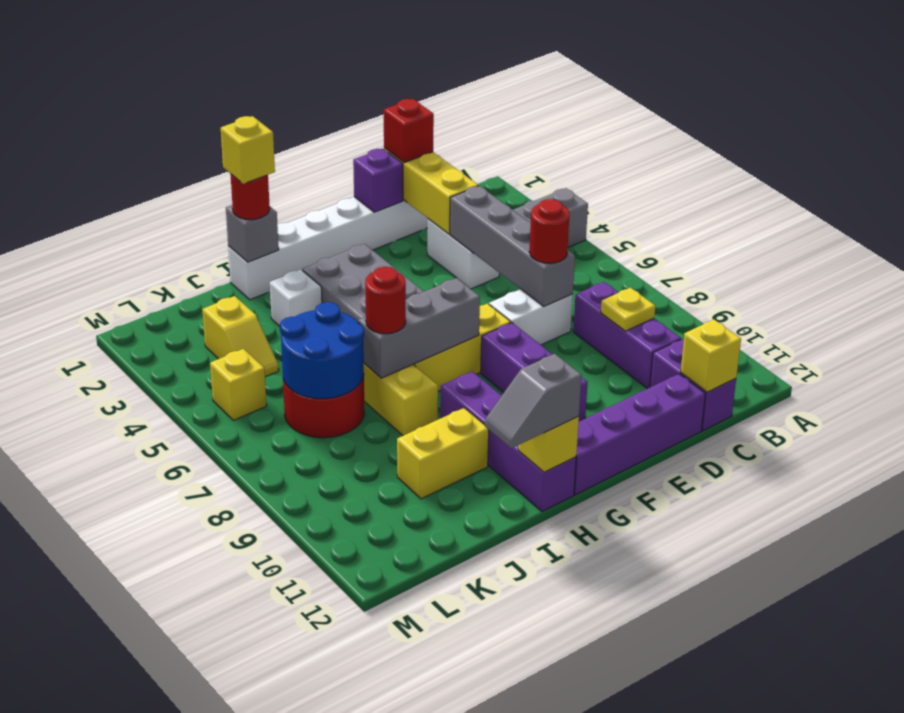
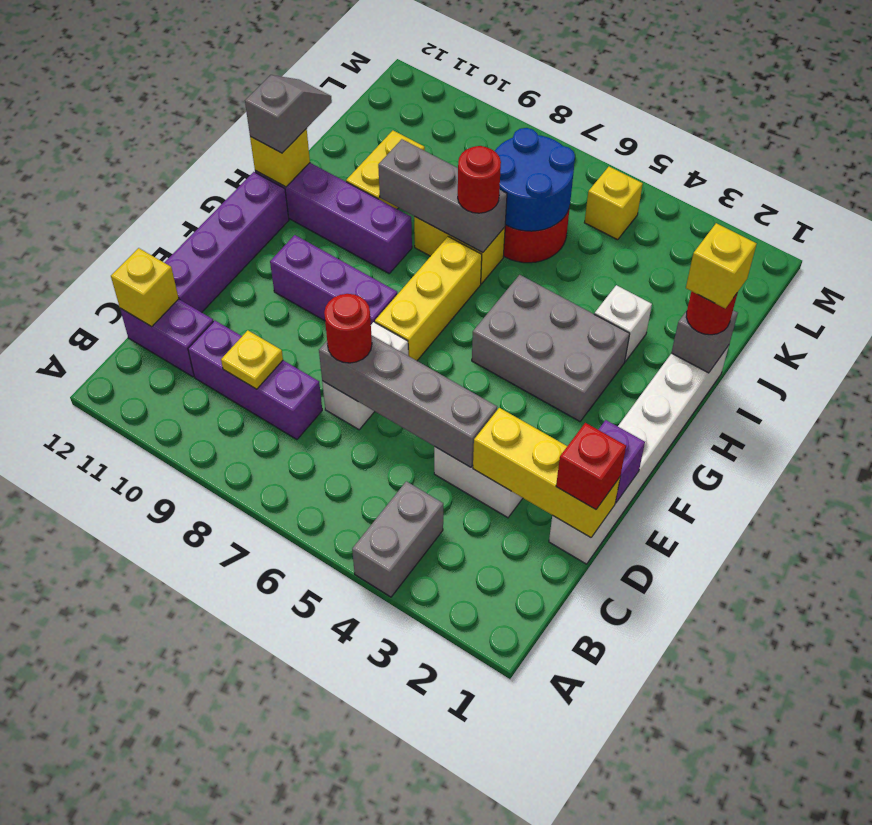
grey brick G7:I7 level 2 -> grey brick I7:I9 level 2
yellow slope K3:K4 level 1 top 3 -> none

